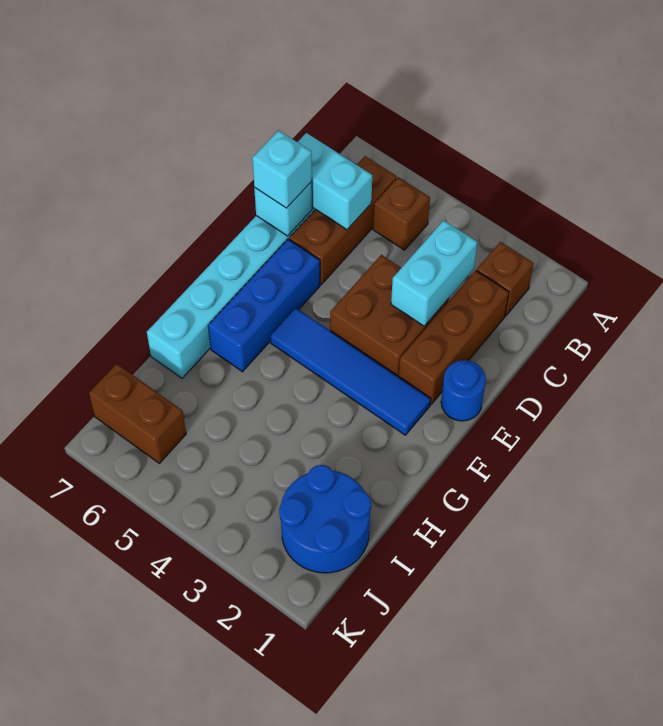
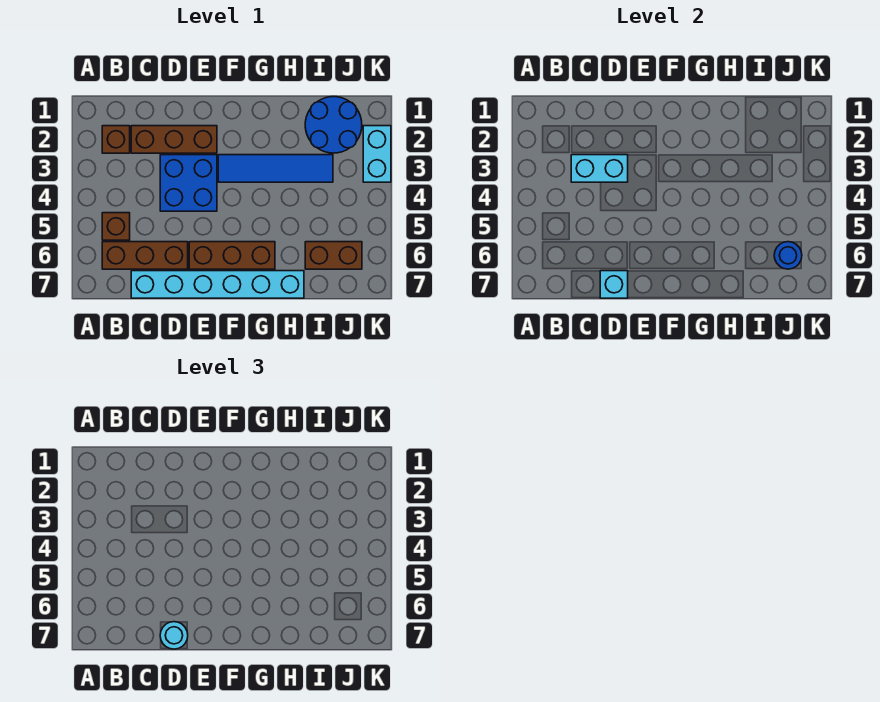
cyan brick C6:C7 level 2 -> cyan brick K2:K3 level 1
brown brick D3:E4 level 1 -> blue brick D3:E4 level 1
cyan brick D7 level 3 -> cyan round brick D7 level 3
blue round brick E1 level 1 -> blue round brick J6 level 2
blue brick E6:G6 level 1 -> brown brick E6:G6 level 1
blue tile F2:F5 level 1 -> blue tile F3:I3 level 1
brown brick J6:J7 level 1 -> brown brick I6:J6 level 1

